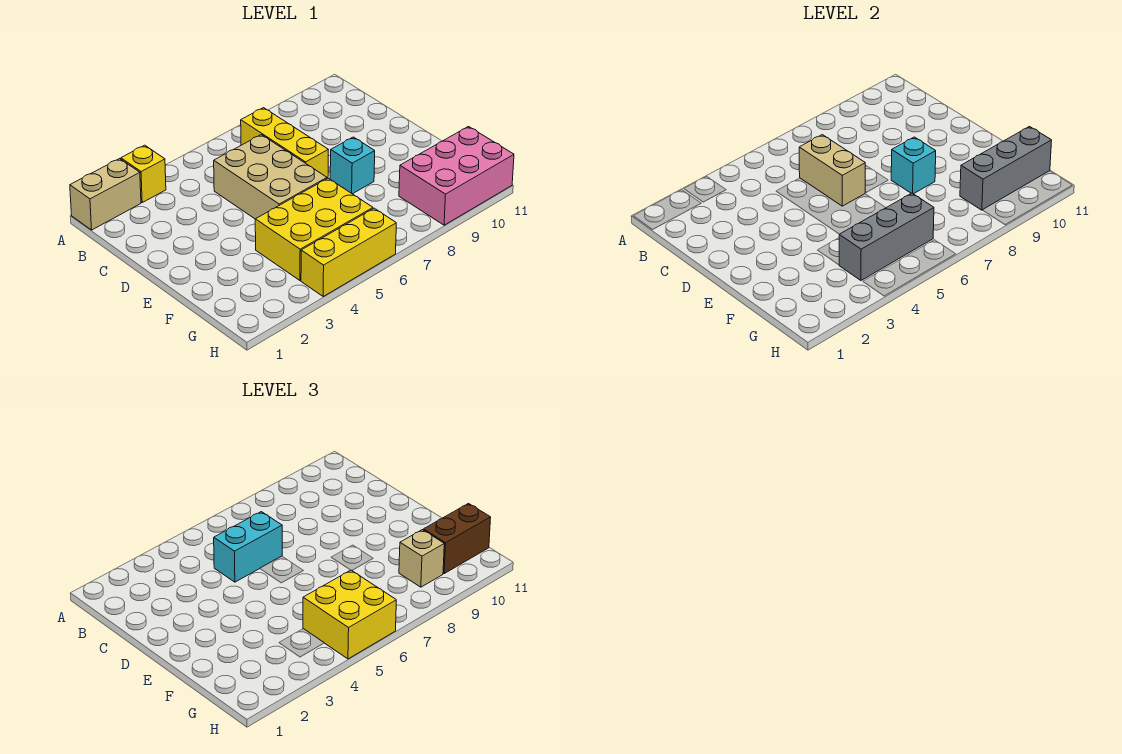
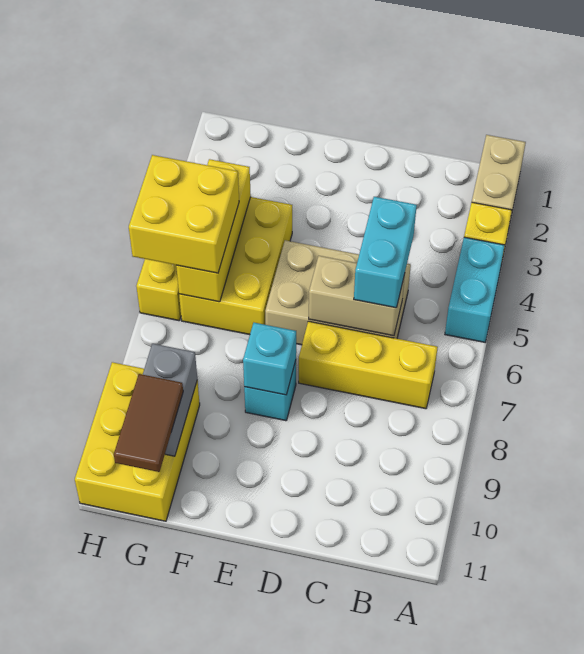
none -> cyan brick A4:A5 level 1
grey brick G4:G6 level 2 -> yellow brick G4:G6 level 2
pink brick G9:H11 level 1 -> yellow brick G9:H11 level 1
grey brick G9:G11 level 2 -> grey brick G9:G10 level 2
tan brick G9 level 3 -> none
brown brick G10:G11 level 3 -> brown tile G10:G11 level 3

